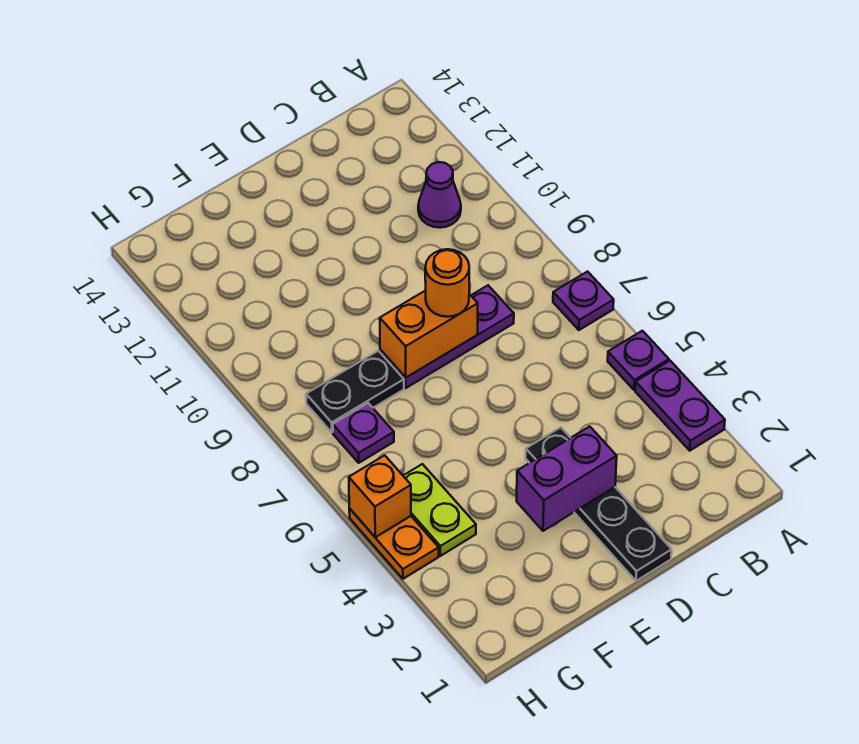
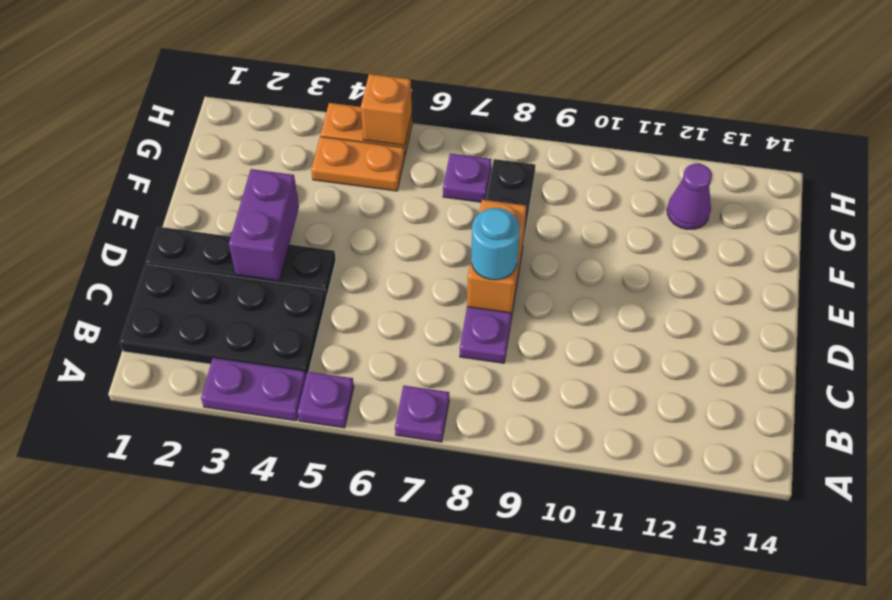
none -> black plate B1:C4 level 1
purple cone B11 level 1 -> purple cone G12 level 1
orange round brick D8 level 3 -> cyan round brick D8 level 3
lime plate G4:G5 level 1 -> orange plate G4:G5 level 1

